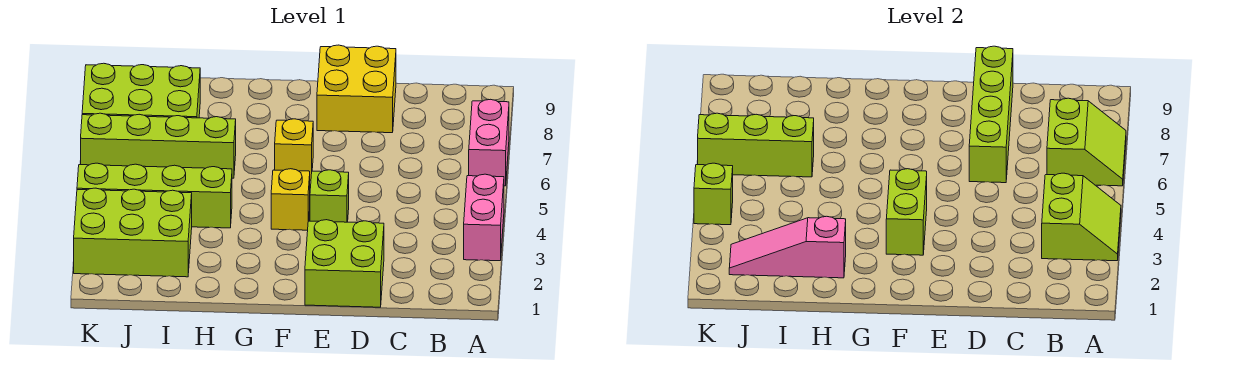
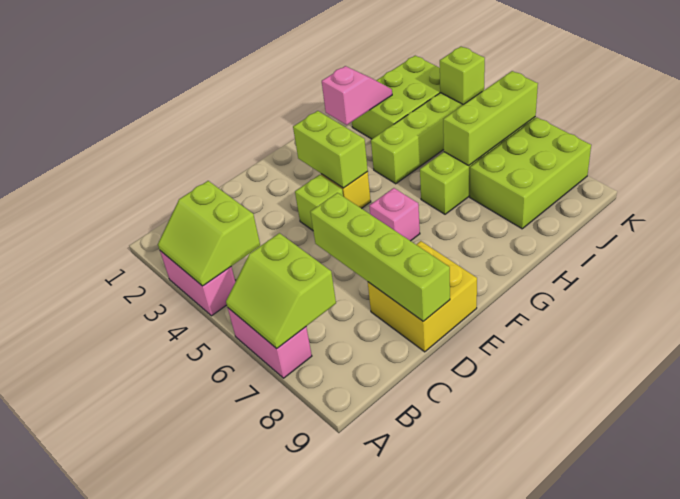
lime brick D1:E2 level 1 -> none
yellow brick F6 level 1 -> pink brick F6 level 1
pink slope H2:J2 level 2 top H -> pink slope H2:I2 level 2 top H

